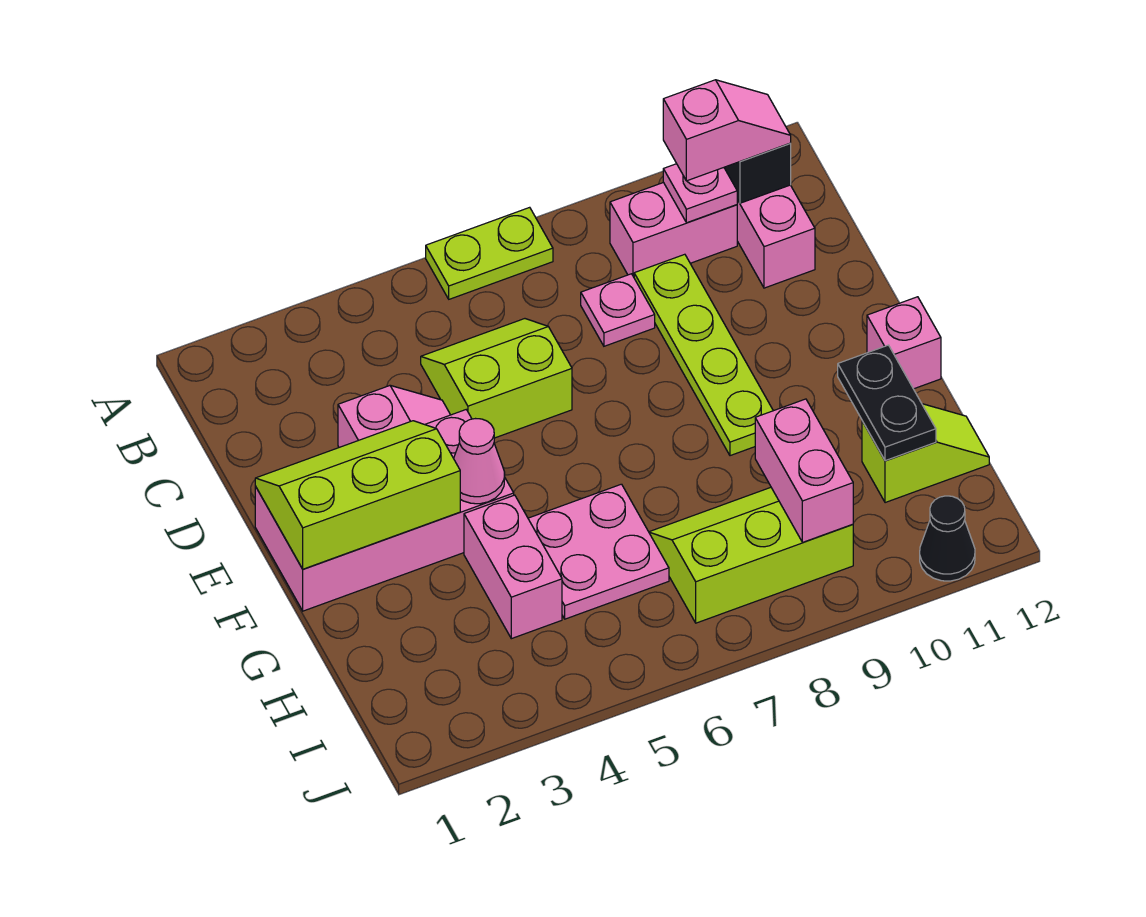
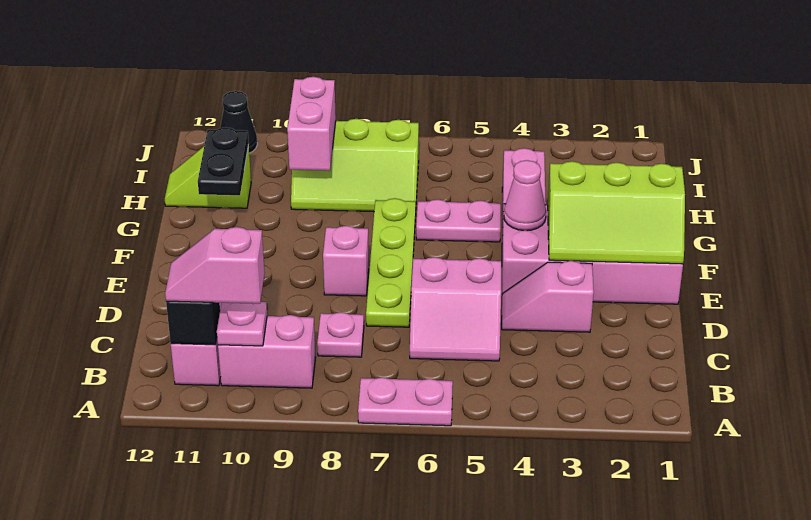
lime plate A6:A7 level 1 -> pink plate A6:A7 level 1
lime slope C5:D6 level 1 top D -> pink slope C5:D6 level 1 top D
lime plate C9:F9 level 1 -> lime plate D7:G7 level 1
pink brick F12 level 1 -> pink brick E8 level 1
pink plate G5:H6 level 1 -> pink plate G5:G6 level 1

